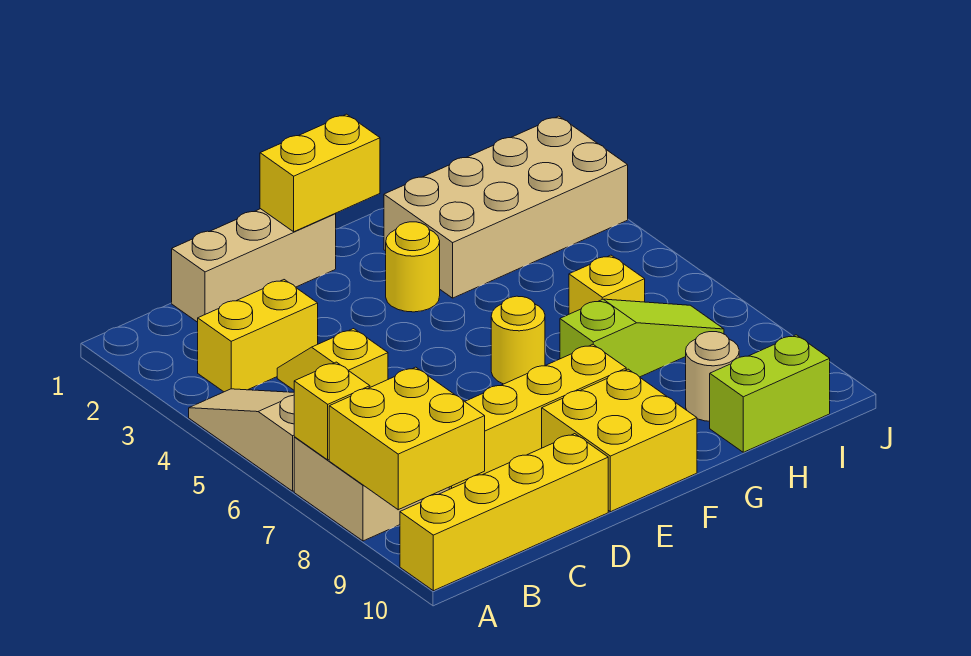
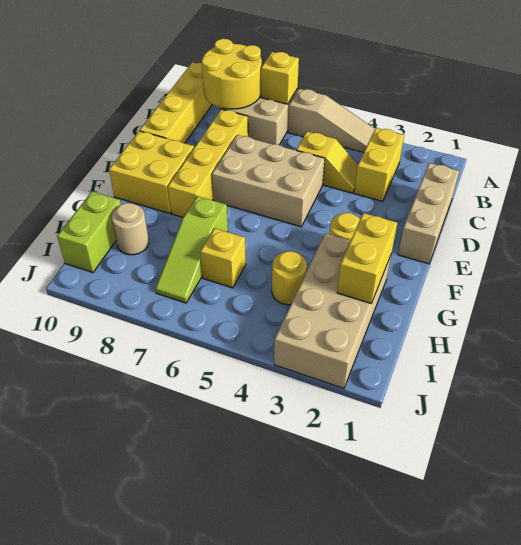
yellow brick A8:B9 level 2 -> yellow round brick A8:B9 level 2
none -> tan brick D5:E7 level 1
yellow brick E1:F1 level 2 -> yellow brick G2:H2 level 2
yellow round brick F6 level 1 -> yellow round brick H4 level 1

